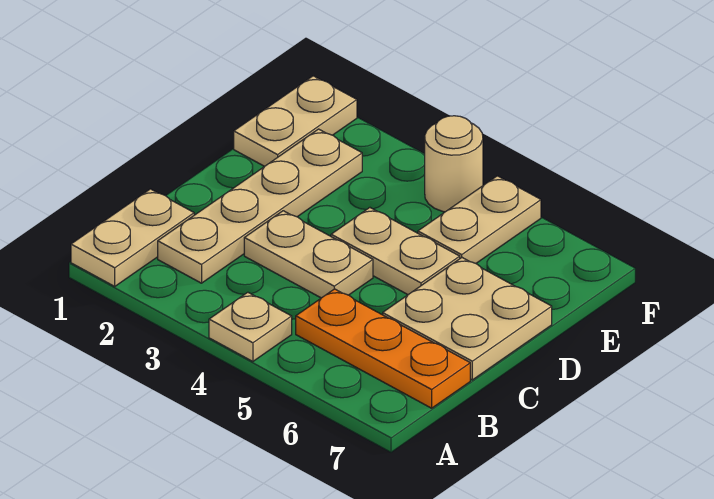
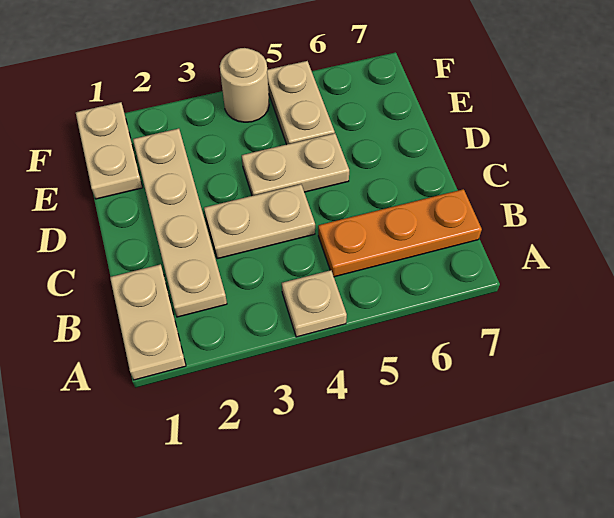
tan plate C6:D7 level 1 -> none

